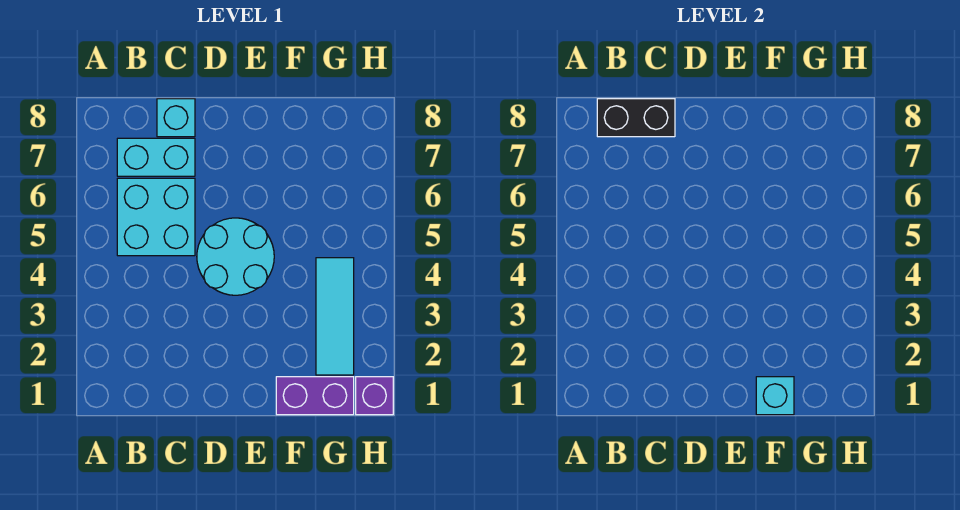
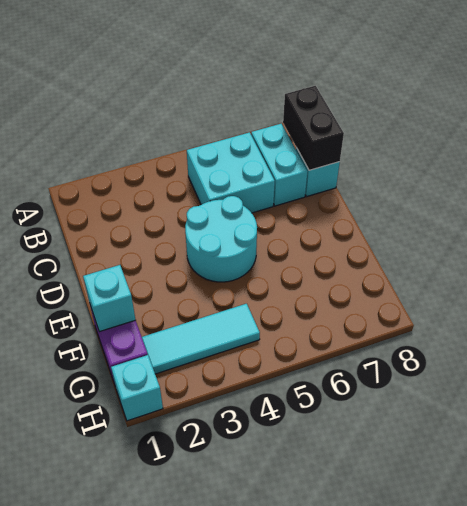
purple brick H1 level 1 -> cyan brick H1 level 1

